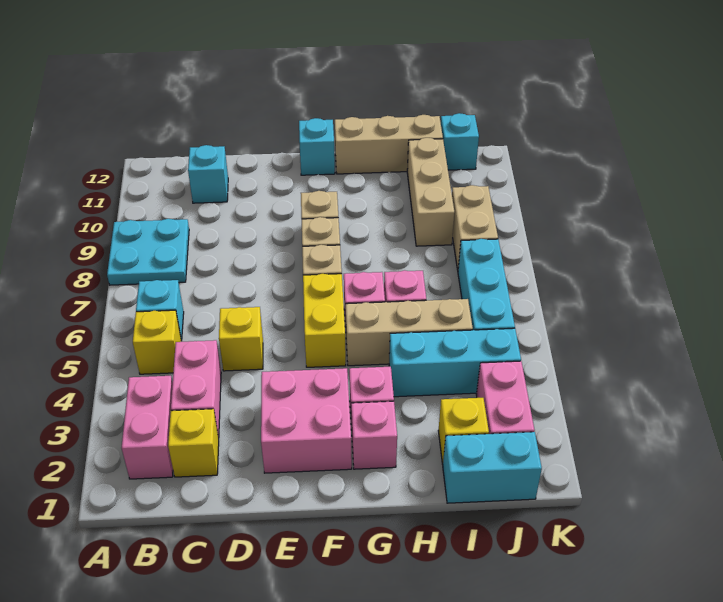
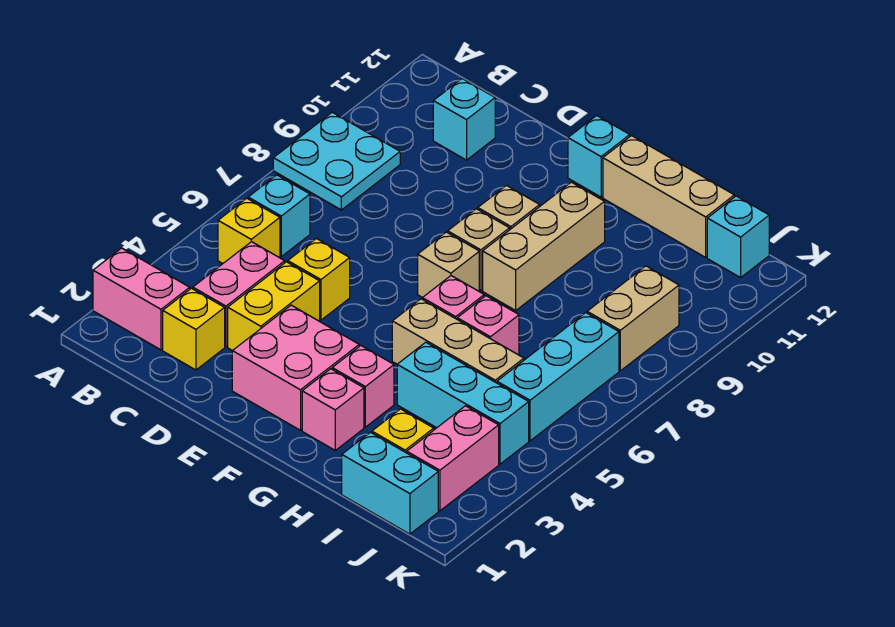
pink brick B2:B3 level 1 -> pink brick A2:B2 level 1
yellow brick F5:F6 level 1 -> yellow brick D3:D4 level 1
tan brick I9:I11 level 1 -> tan brick G8:G10 level 1

